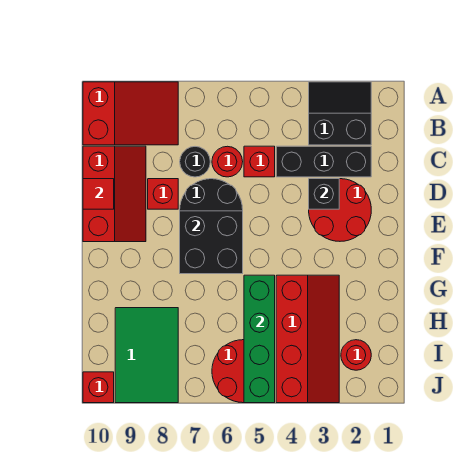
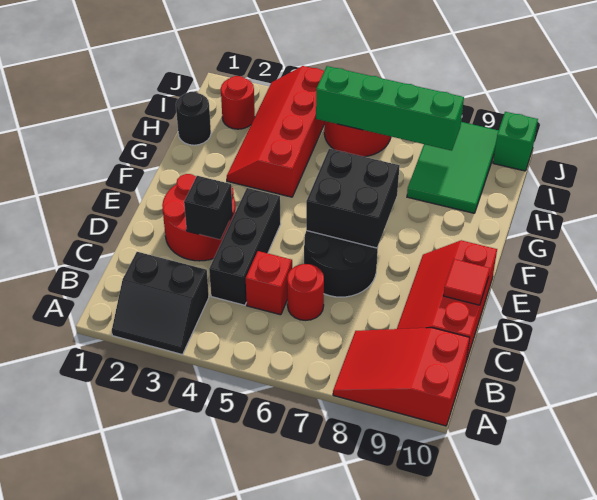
black brick C2:C4 level 1 -> black brick C4:E4 level 1
black round brick C7 level 1 -> black round brick H1 level 1
red brick D8 level 1 -> none
green brick G5:J5 level 2 -> green brick I5:I8 level 2
red brick J10 level 1 -> green brick J10 level 1

